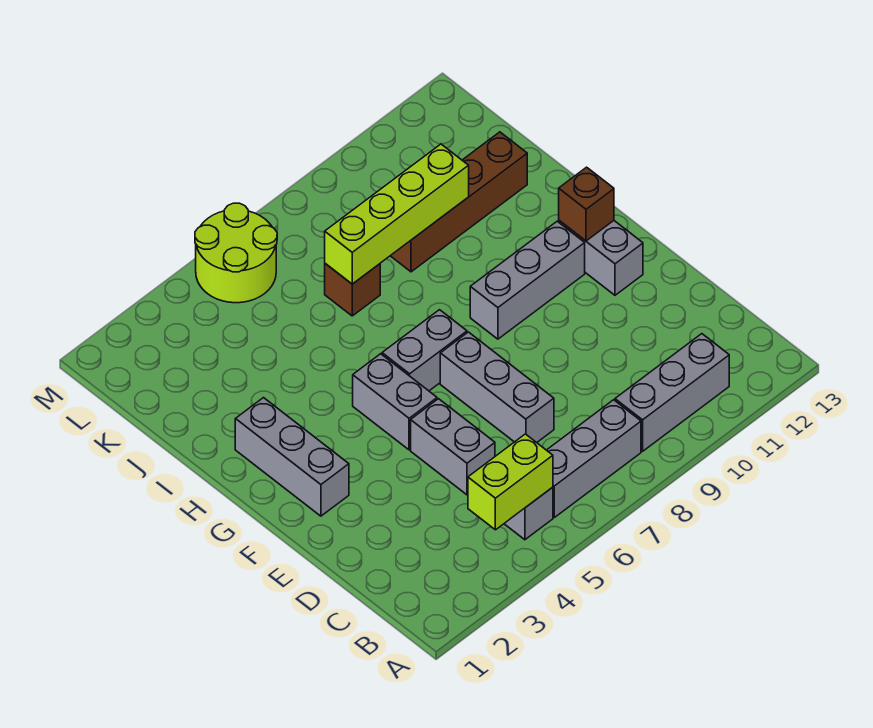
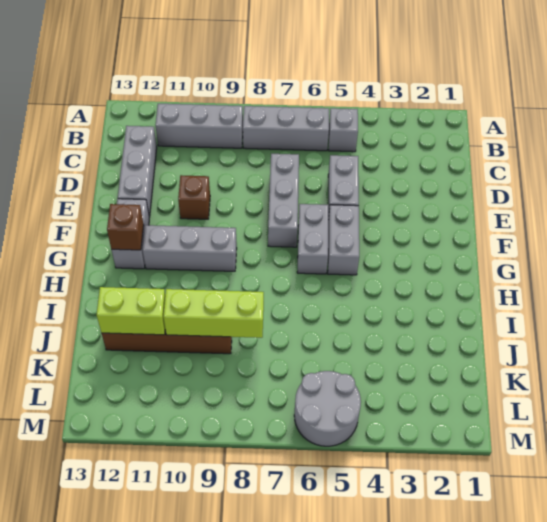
lime brick B4:B5 level 2 -> lime brick J11:J12 level 2
grey brick F2:H2 level 1 -> grey brick C12:E12 level 1
grey brick G6:G7 level 1 -> grey brick F6:G6 level 1
brown brick J7 level 1 -> brown brick E10 level 1
lime brick J7:J10 level 2 -> lime brick J8:J10 level 2
lime round brick L5:M6 level 1 -> grey round brick L5:M6 level 1

